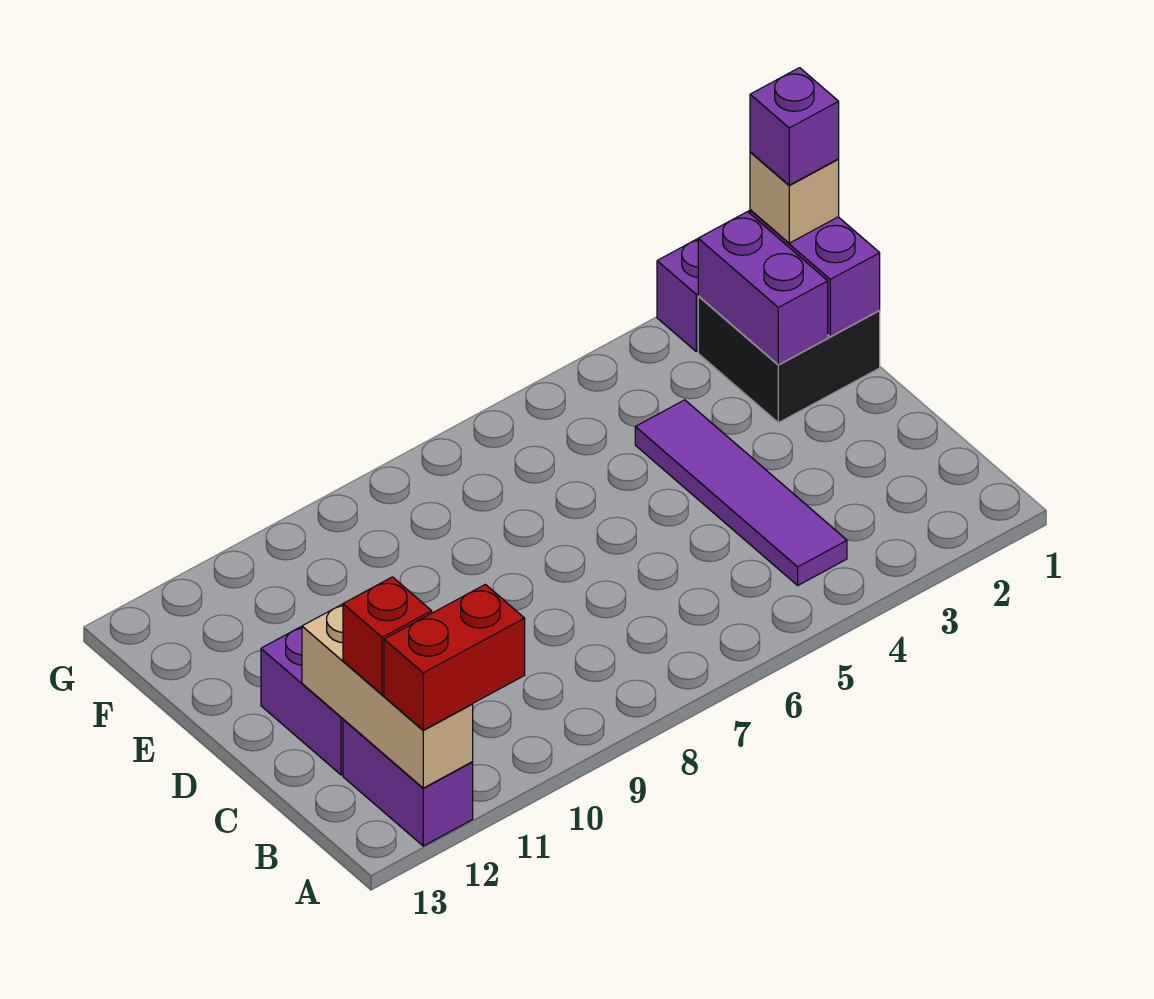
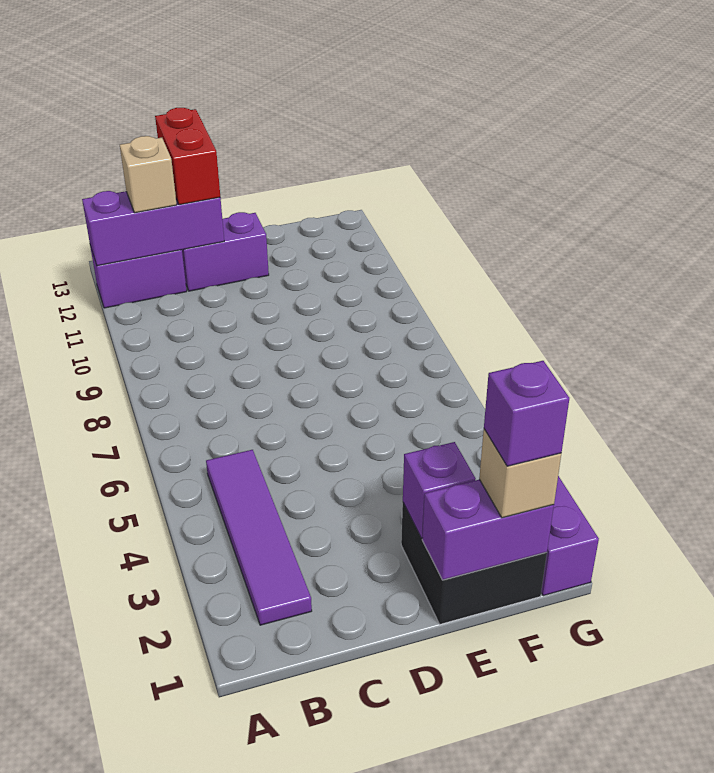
red brick A11:A12 level 3 -> red brick C12:C13 level 3
tan brick A12:C12 level 2 -> purple brick A12:C12 level 2
purple tile B4:E4 level 1 -> purple tile B2:B5 level 1
red brick B12 level 3 -> tan brick B12 level 3
purple brick E2:F2 level 2 -> purple brick E2 level 2

